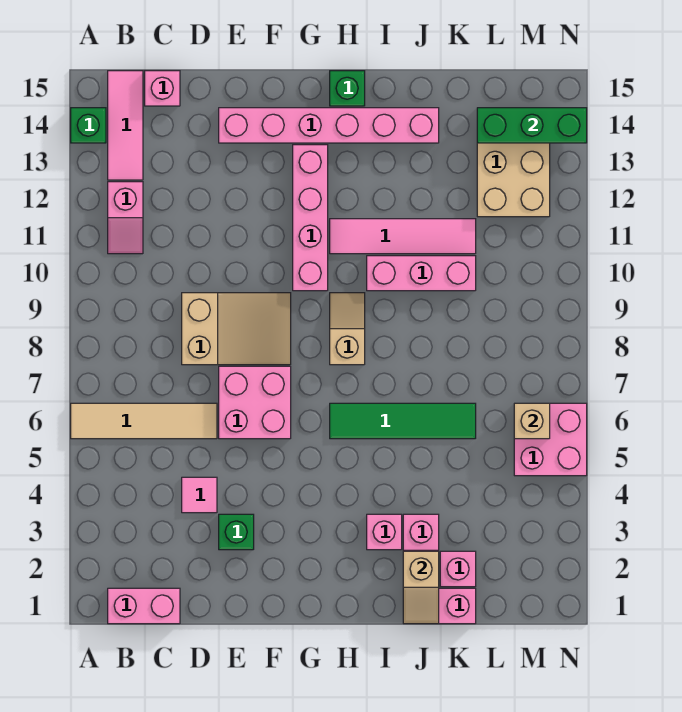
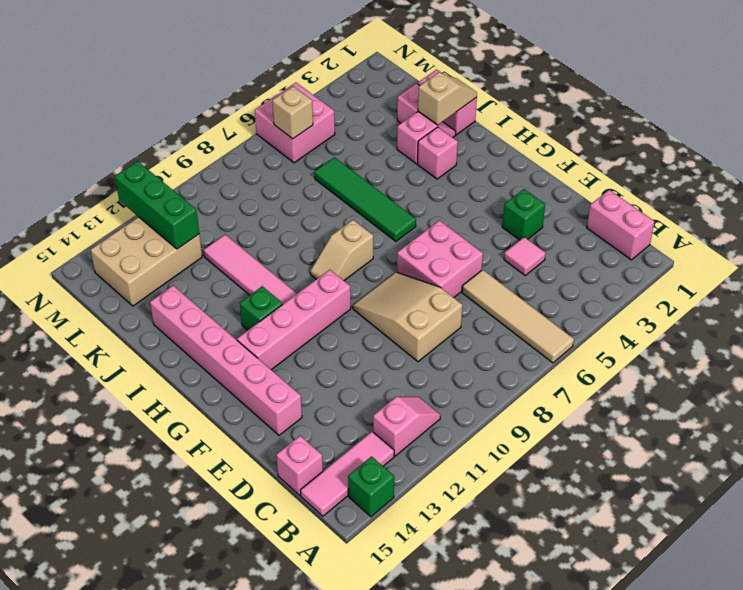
green brick H15 level 1 -> green brick H12 level 1
pink brick I10:K10 level 1 -> none
green brick L14:N14 level 2 -> green brick L12:N12 level 2

